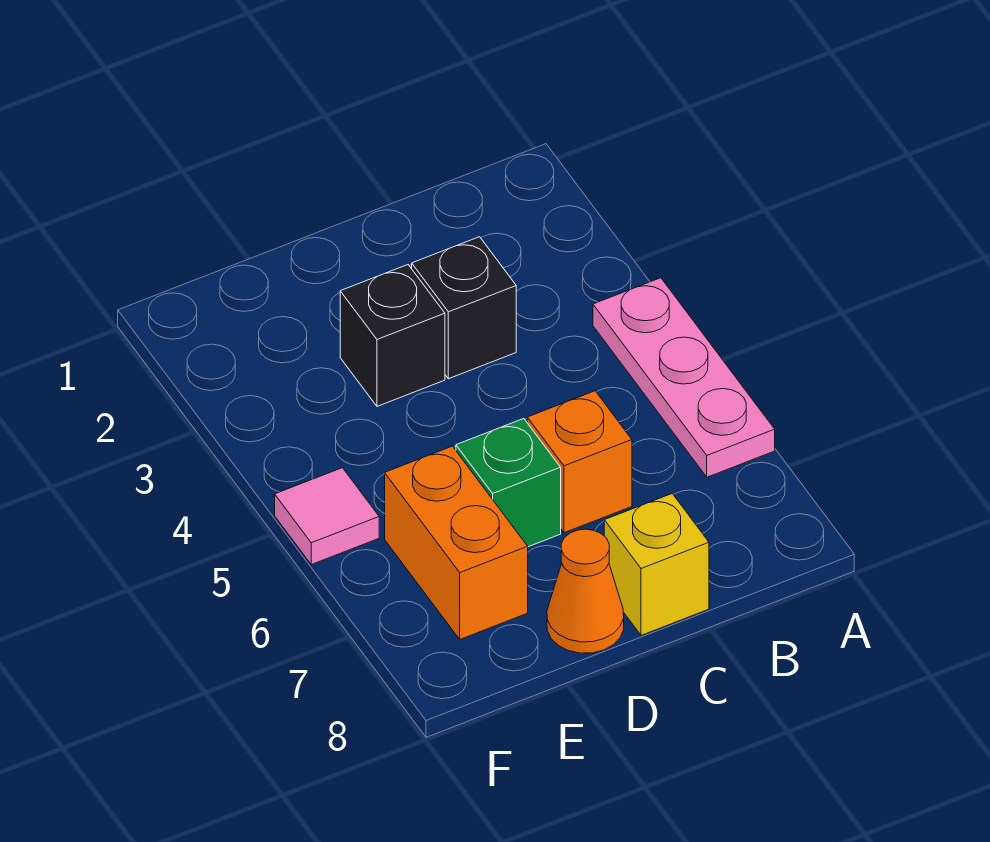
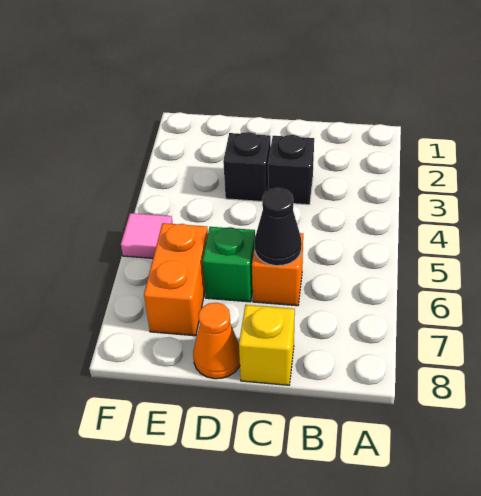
pink plate A4:A6 level 1 -> none
none -> black cone C6 level 2

